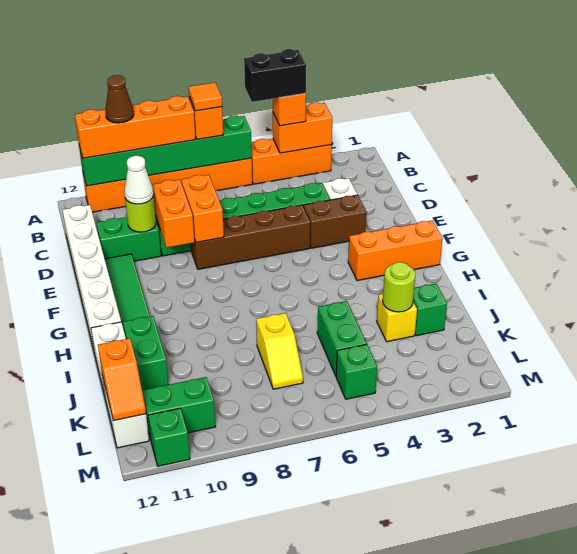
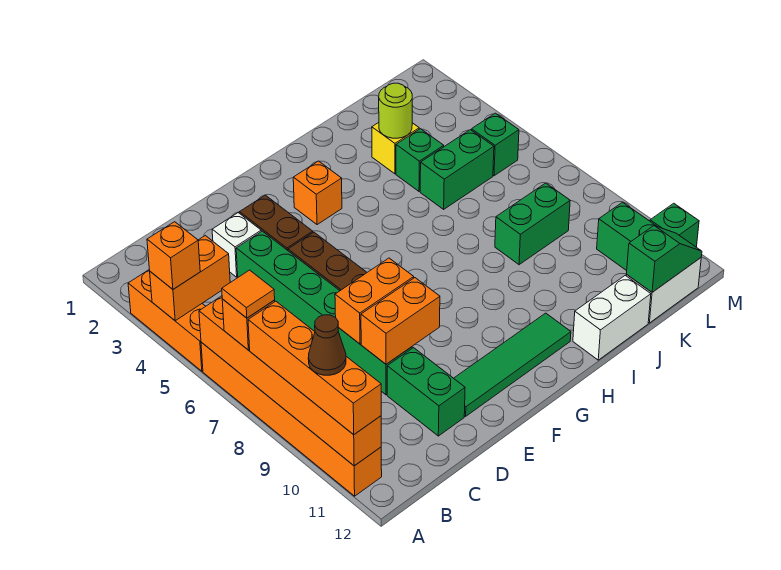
orange brick A3:A4 level 2 -> orange brick A4:B4 level 2
black brick A4:A5 level 4 -> none
green brick A6:A11 level 2 -> orange brick A6:A11 level 2
white brick C12:H12 level 1 -> none
lime round brick D10 level 2 -> none
white cone D10 level 3 -> none
orange brick G1:G3 level 1 -> orange brick G3 level 1
green brick I11:J11 level 1 -> green brick J8:K8 level 1
green brick J2 level 1 -> green brick J4 level 1
yellow slope J7:K7 level 1 top J -> none
orange slope K12:L12 level 2 top K -> green slope K12:L12 level 2 top K

